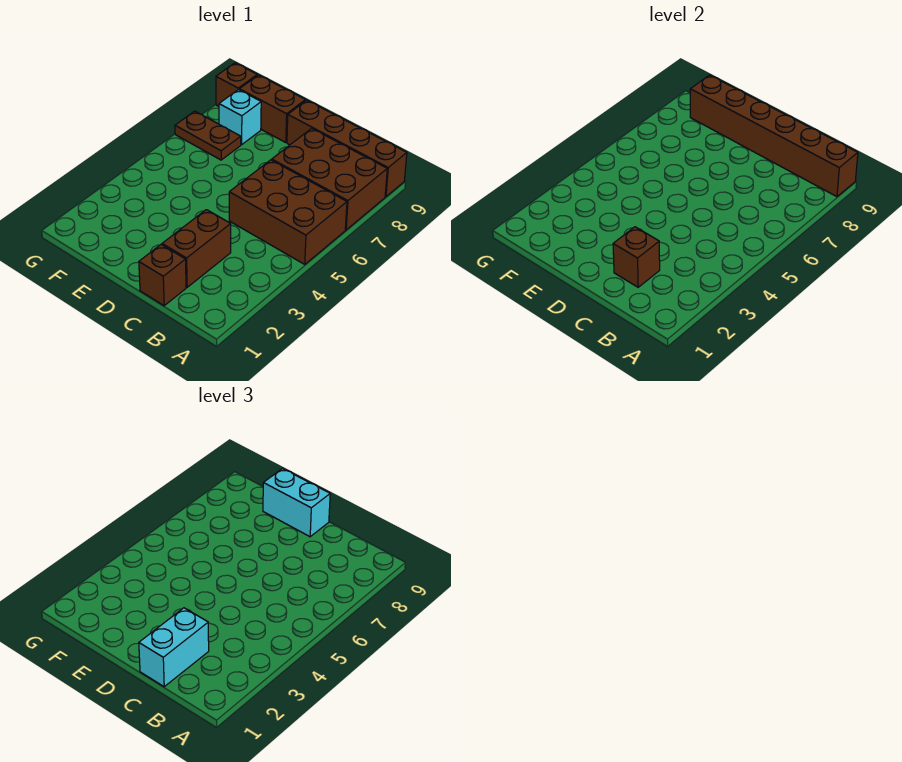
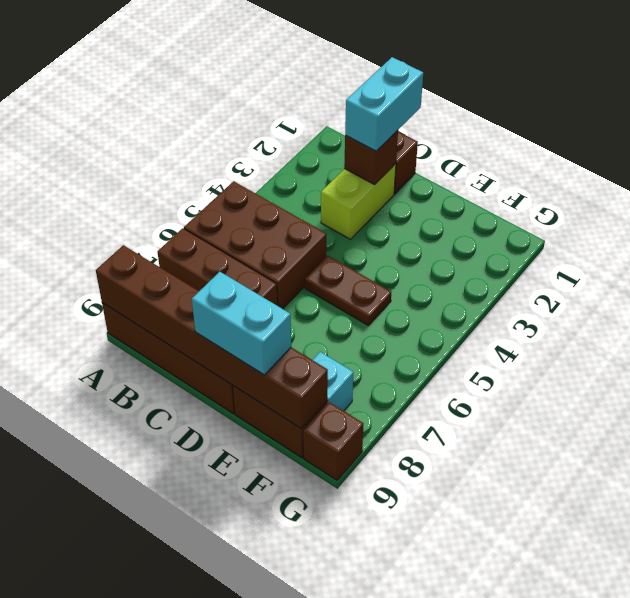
brown brick A7:C8 level 1 -> brown brick A7:C7 level 1
brown brick C2:C3 level 1 -> lime brick C2:C3 level 1
brown plate F7:G7 level 1 -> brown plate D5:E5 level 1

